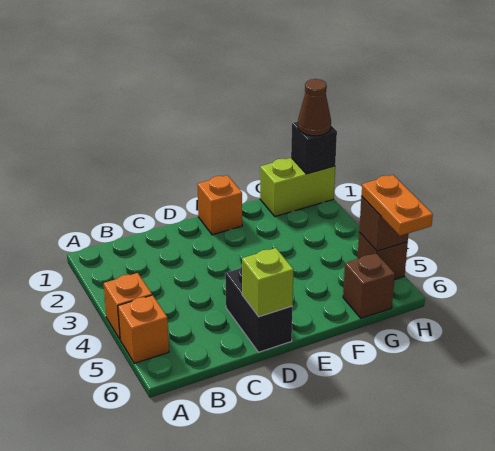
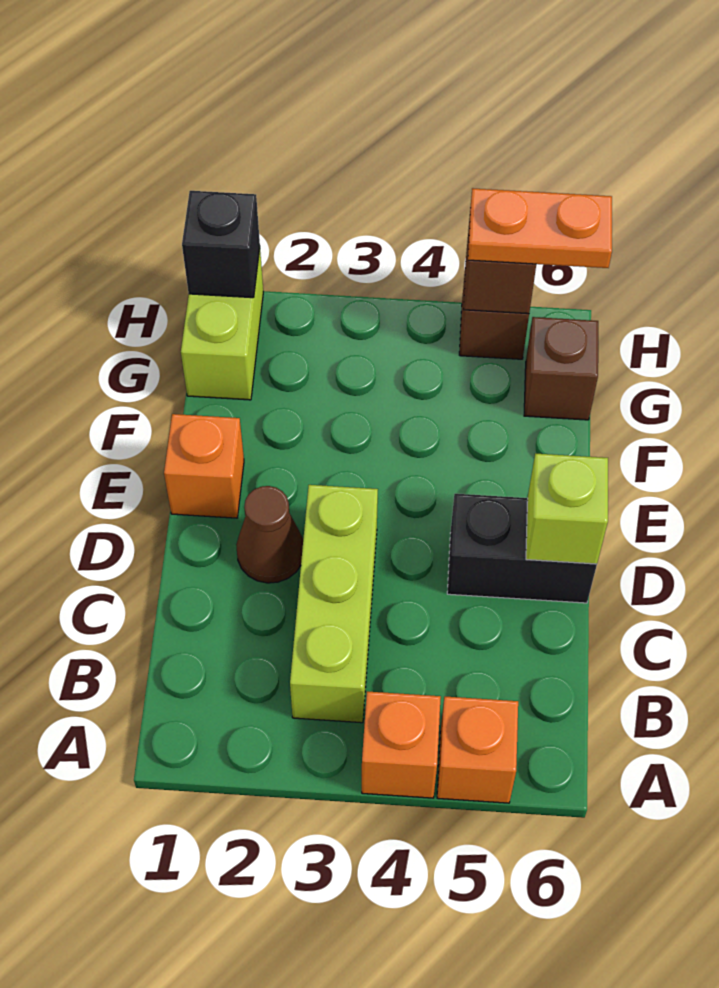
none -> lime brick B3:D3 level 1
brown cone H1 level 3 -> brown cone D2 level 1

